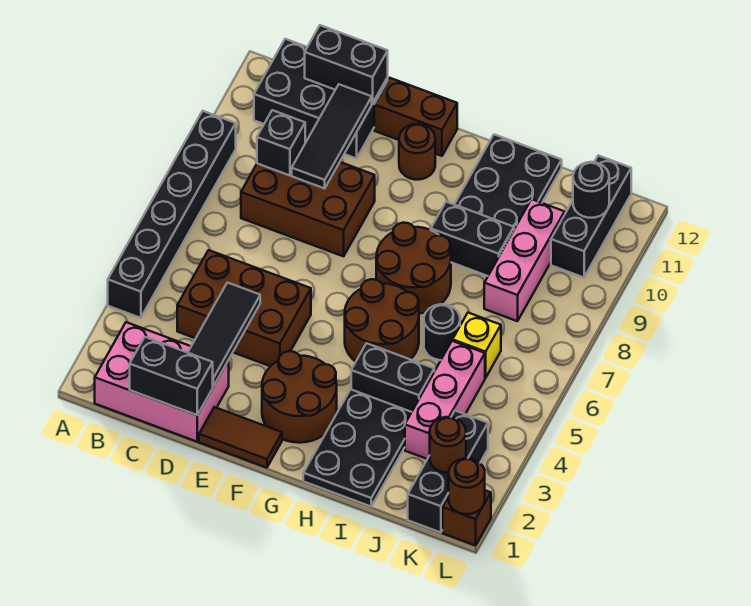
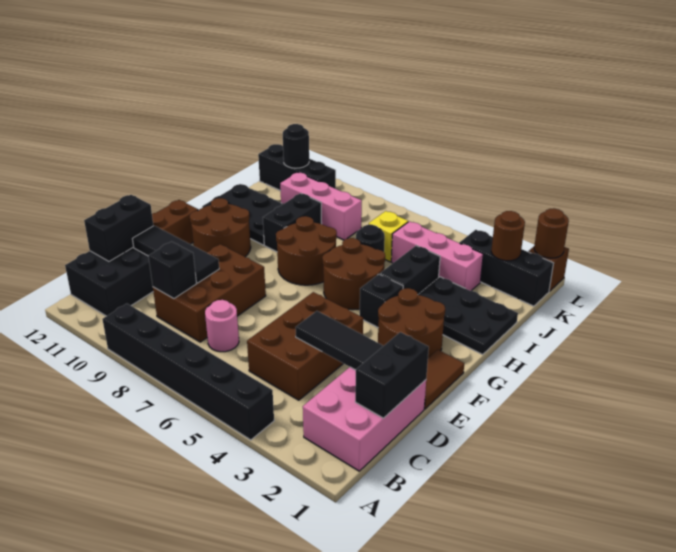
none -> pink round brick C7 level 1
brown round brick F11 level 1 -> brown round brick F10:G11 level 1
none -> black brick G4 level 1

